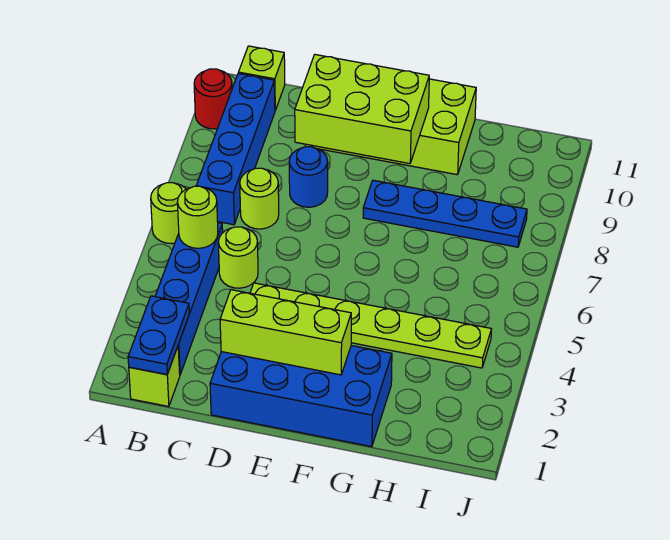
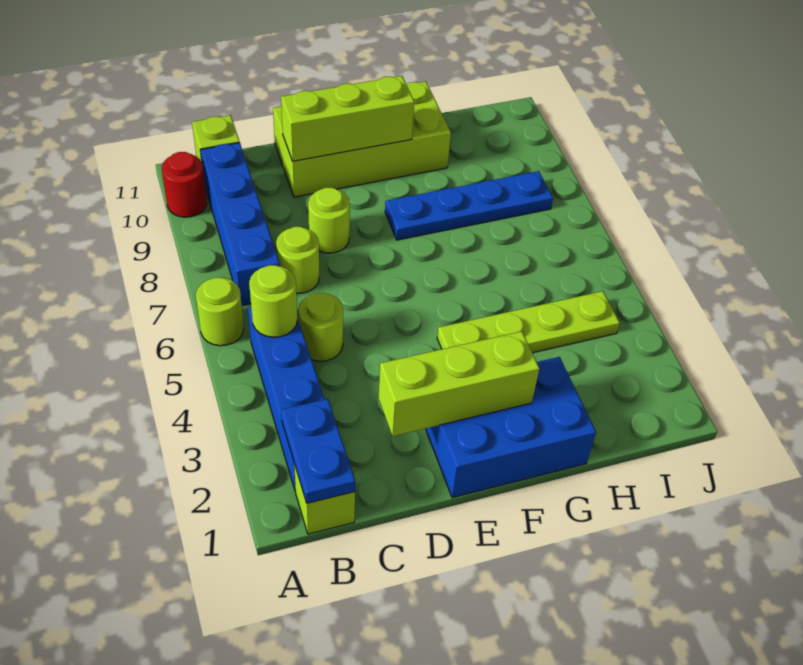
blue brick D1:G2 level 1 -> blue brick E1:G2 level 1
lime plate D4:I4 level 1 -> lime plate F4:I4 level 1
blue round brick D8 level 1 -> lime round brick D8 level 1
lime brick D9:F10 level 2 -> lime brick D10:F10 level 2

